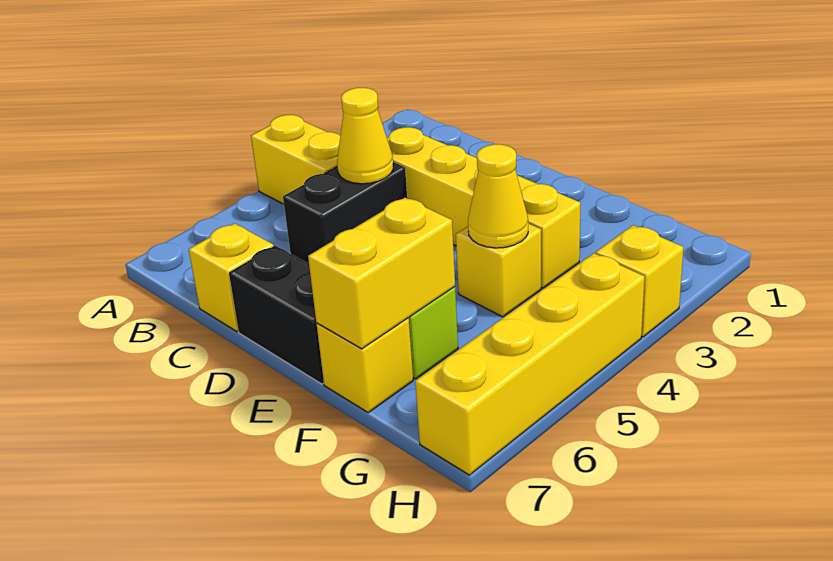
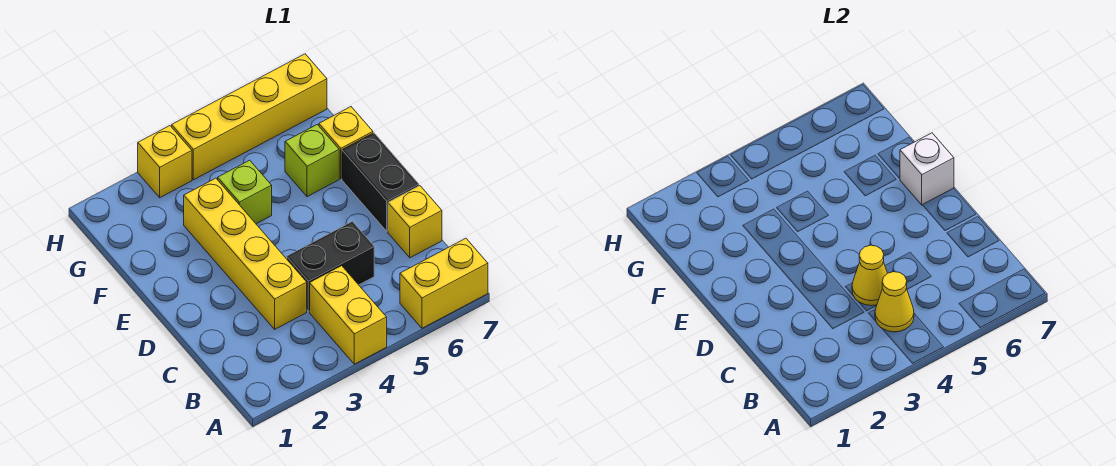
none -> white brick E7 level 2
yellow brick F4 level 1 -> lime brick F4 level 1
yellow cone F4 level 2 -> yellow cone B4 level 2
yellow brick F6:F7 level 2 -> yellow brick A6:A7 level 1

